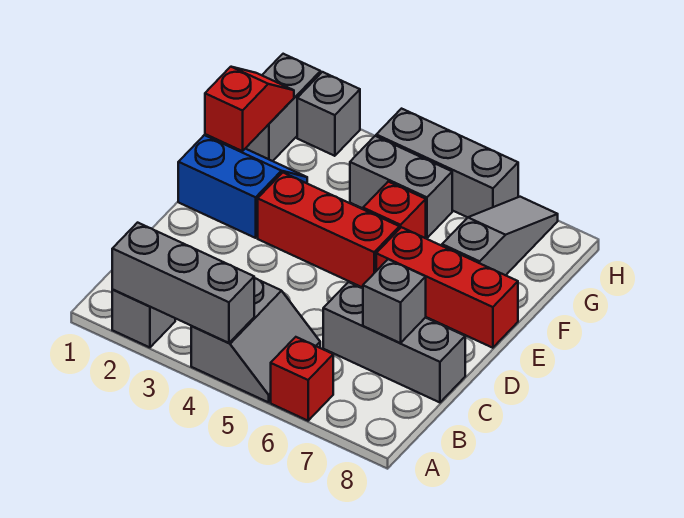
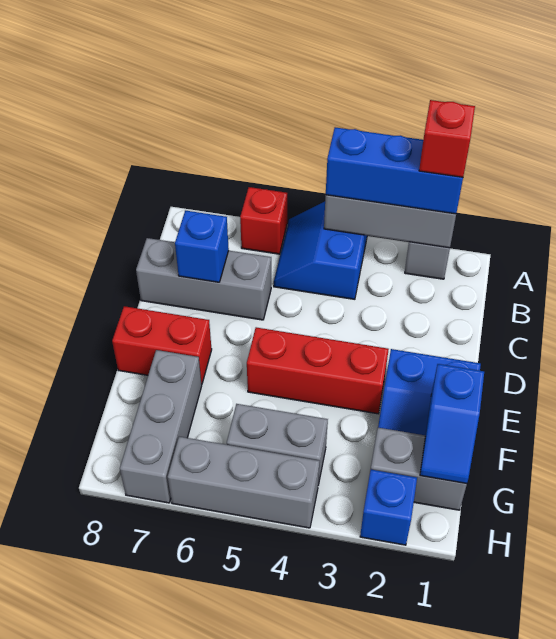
none -> blue brick A2:A4 level 3
grey slope A4:B5 level 1 top 4 -> blue slope A4:B5 level 1 top 4
grey brick C7 level 2 -> blue brick C7 level 2
red brick E6:E8 level 1 -> red brick E7:E8 level 1
red slope F1:G1 level 2 top F -> blue slope F1:G1 level 2 top F
red brick F5 level 1 -> red brick A2 level 4
grey slope F7:H7 level 1 top F -> grey brick F7:H7 level 1
grey brick G1:H1 level 1 -> grey brick G1:G2 level 1
grey brick H2 level 1 -> blue brick H2 level 1

